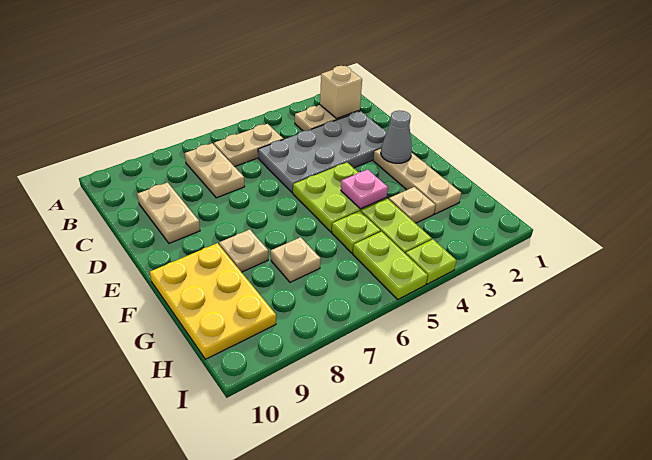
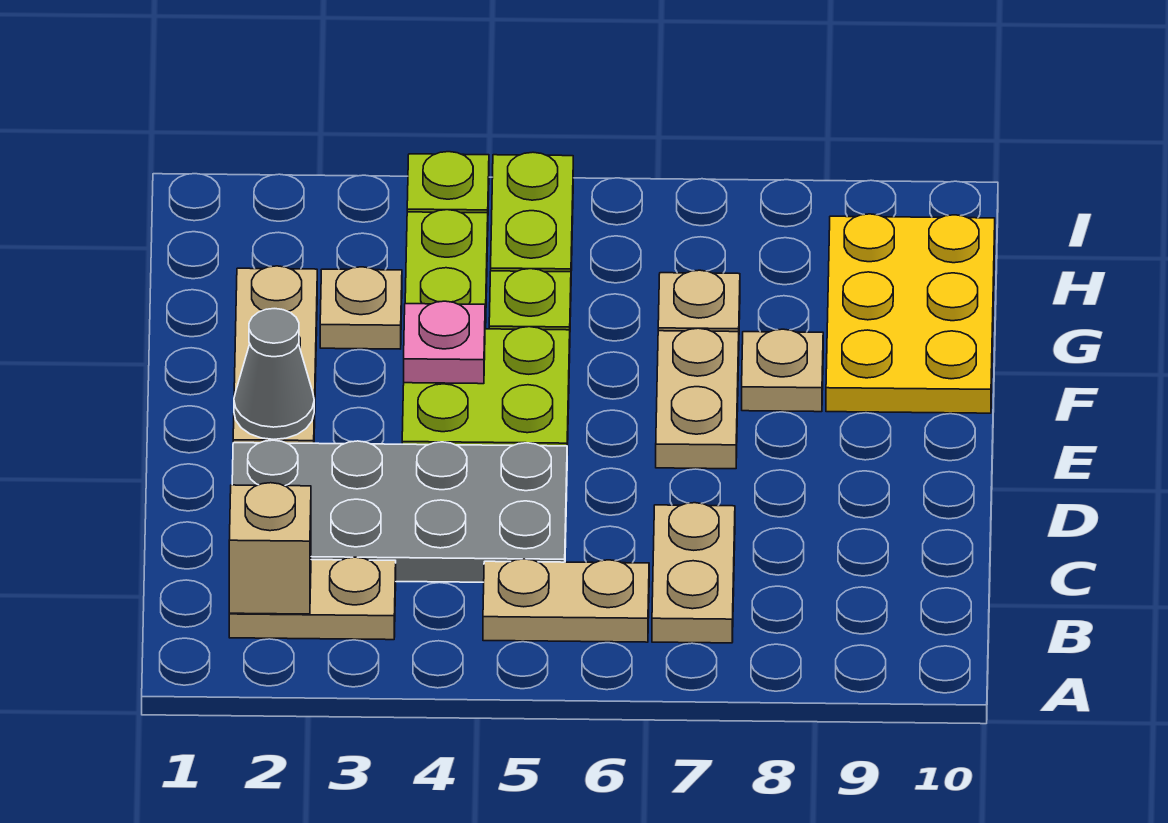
tan plate C9:D9 level 1 -> tan plate E7:F7 level 1

